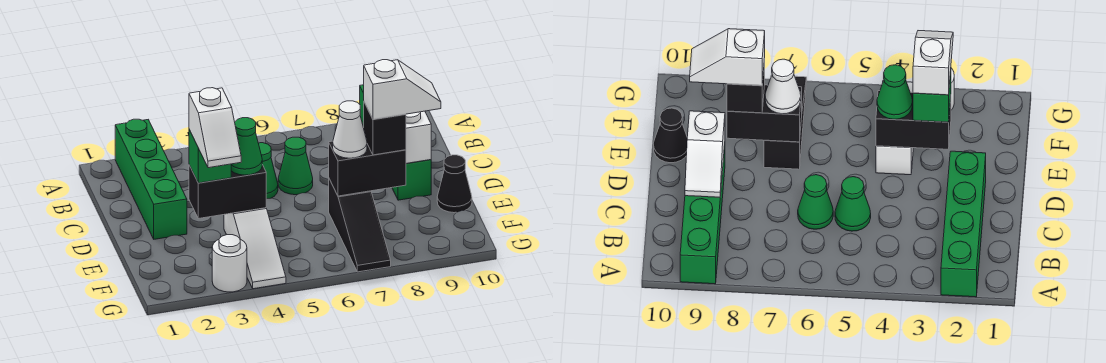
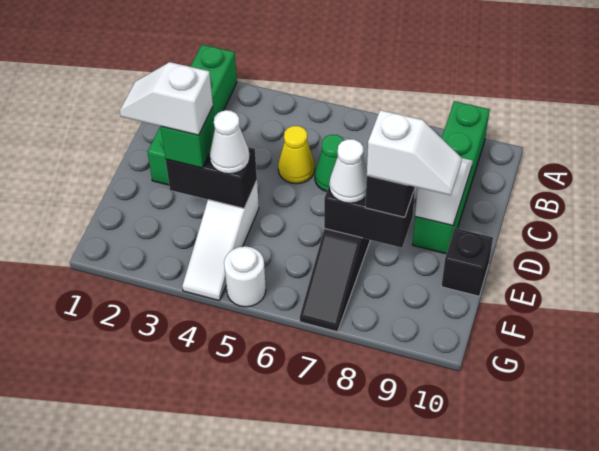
green cone C5 level 1 -> yellow cone C5 level 1
white slope E3:F3 level 4 top E -> white slope E2:E3 level 4 top 3
green cone E4 level 3 -> white cone E4 level 3
black cone E10 level 1 -> black brick E10 level 1
white round brick G3 level 1 -> white round brick G5 level 1

